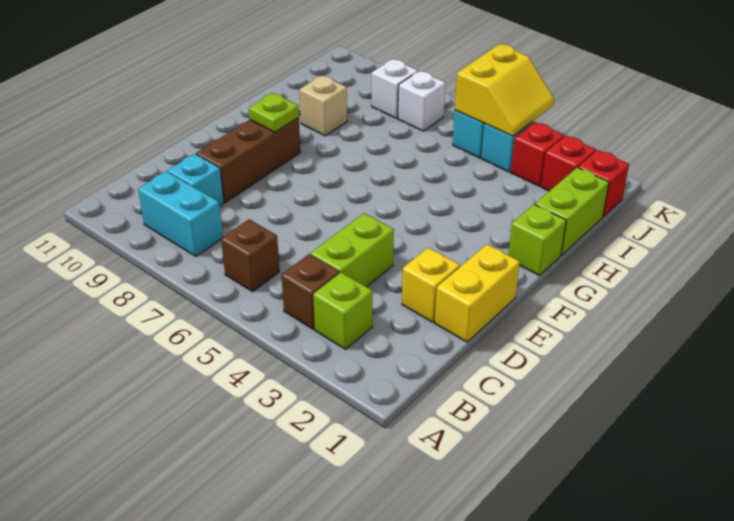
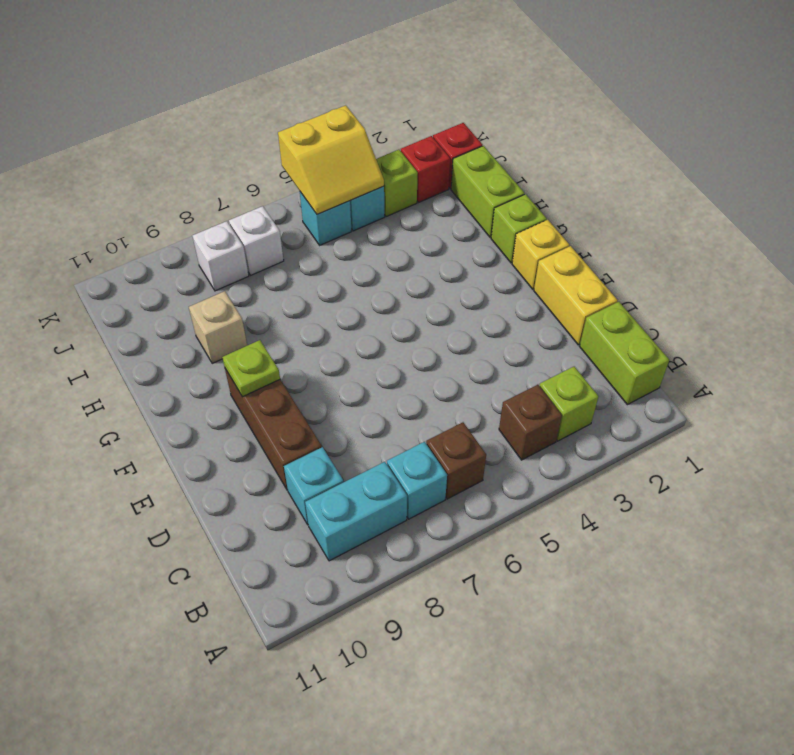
none -> cyan brick B7 level 1
lime brick C4:D4 level 1 -> lime brick B1:C1 level 1
yellow brick D2 level 1 -> yellow brick F1 level 1
red brick J3 level 1 -> lime brick J3 level 1
yellow slope J4:K5 level 2 top 5 -> yellow slope J4:K5 level 2 top K

